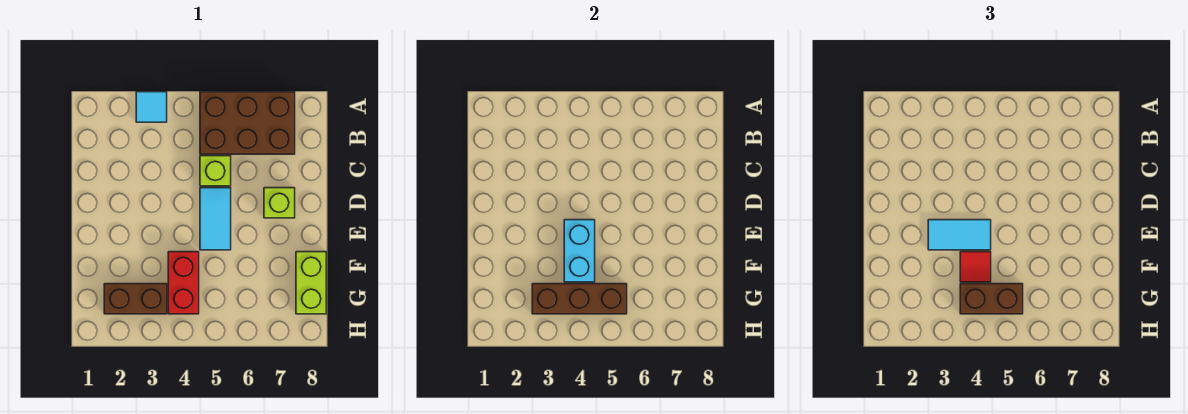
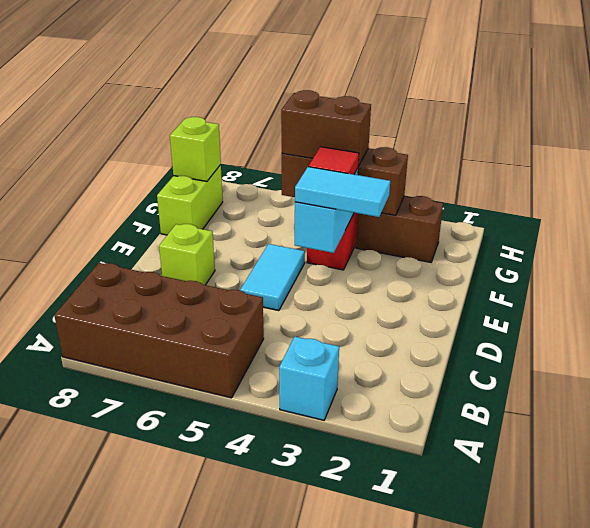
cyan tile A3 level 1 -> cyan brick A3 level 1
brown brick A5:B7 level 1 -> brown brick A5:B8 level 1
lime brick C5 level 1 -> lime brick G8 level 2

